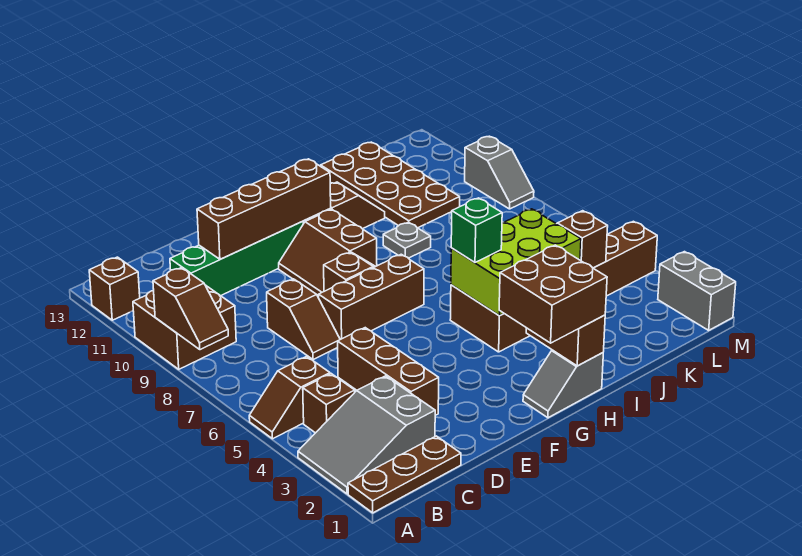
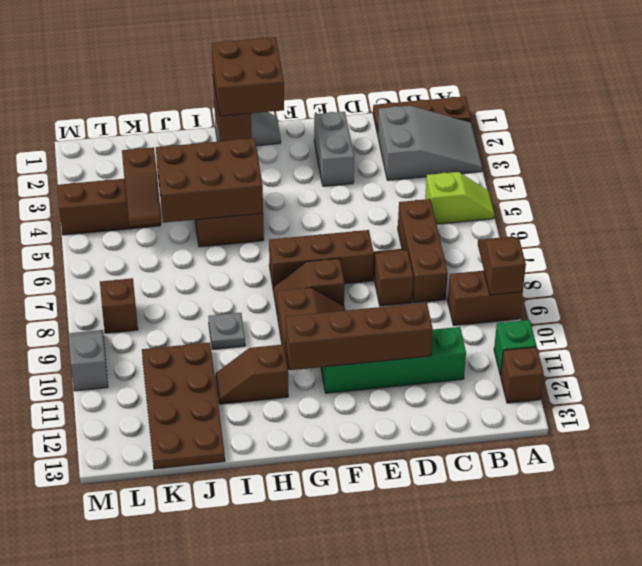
brown slope A5:B5 level 1 top B -> lime slope A5:B5 level 1 top B
brown brick A9:B10 level 1 -> brown brick A9:B9 level 1
brown brick B4 level 1 -> brown brick L8 level 1
brown brick D3:D5 level 1 -> brown brick C6:C8 level 1
lime brick H4:J5 level 2 -> brown brick H4:J5 level 2
green brick H5 level 3 -> green brick A11 level 1
grey brick M1:M2 level 1 -> grey brick E2:E3 level 1

